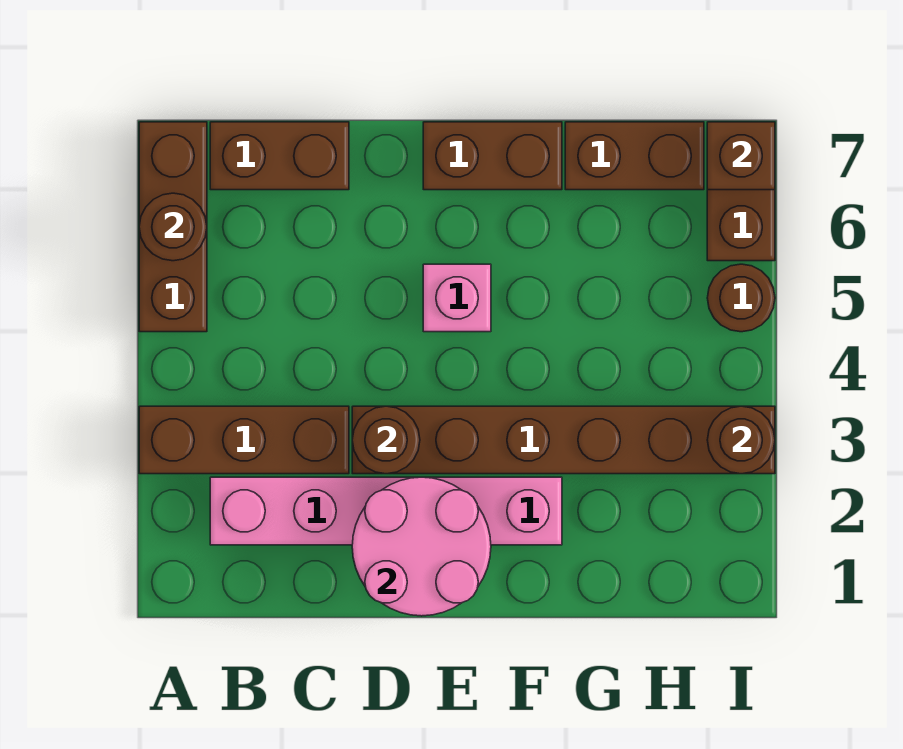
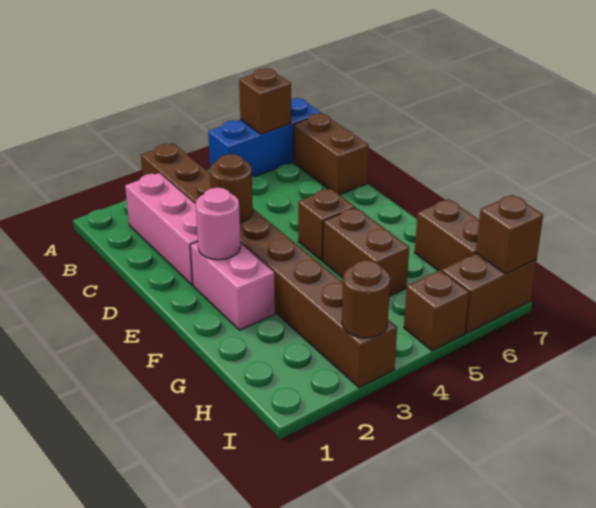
brown brick A5:A7 level 1 -> blue brick A5:A7 level 1
brown round brick A6 level 2 -> brown brick A6 level 2
pink round brick D1:E2 level 2 -> pink round brick E2 level 2
pink brick E5 level 1 -> brown brick E5 level 1
brown brick E7:F7 level 1 -> brown brick F5:G5 level 1
brown round brick I5 level 1 -> brown brick I5 level 1

